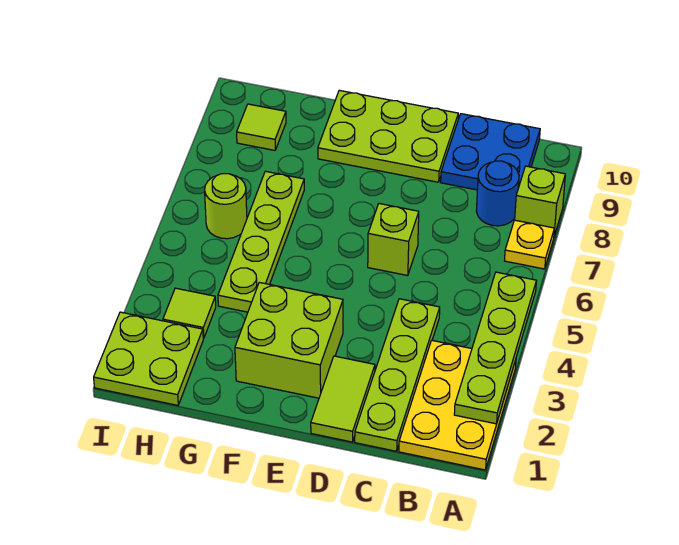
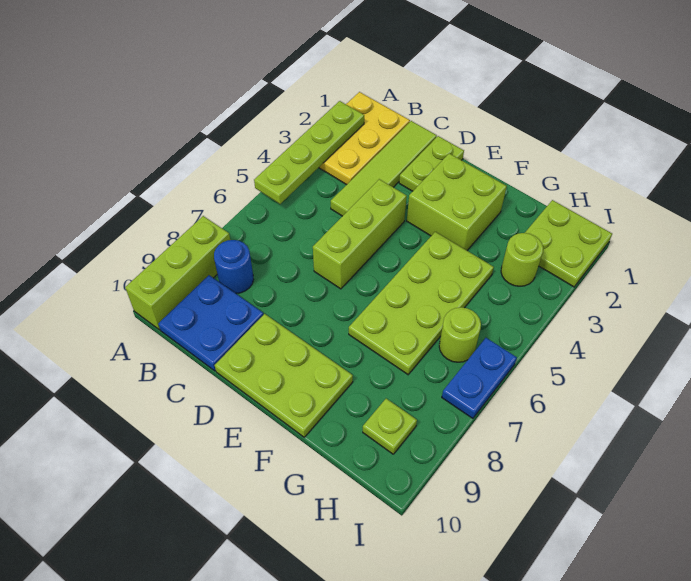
yellow plate A7 level 1 -> none
lime brick A8 level 1 -> lime brick A8:A10 level 1
lime plate C1:C4 level 1 -> lime tile C1:C4 level 1
lime tile D1:D2 level 1 -> lime plate D1:D2 level 1
lime brick D6 level 1 -> lime brick D4:D6 level 1
lime plate G4:G7 level 1 -> lime plate F4:G7 level 1
lime tile H3 level 1 -> lime round brick H3 level 1
lime tile H9 level 1 -> lime plate H9 level 1
none -> blue plate I6:I7 level 1

